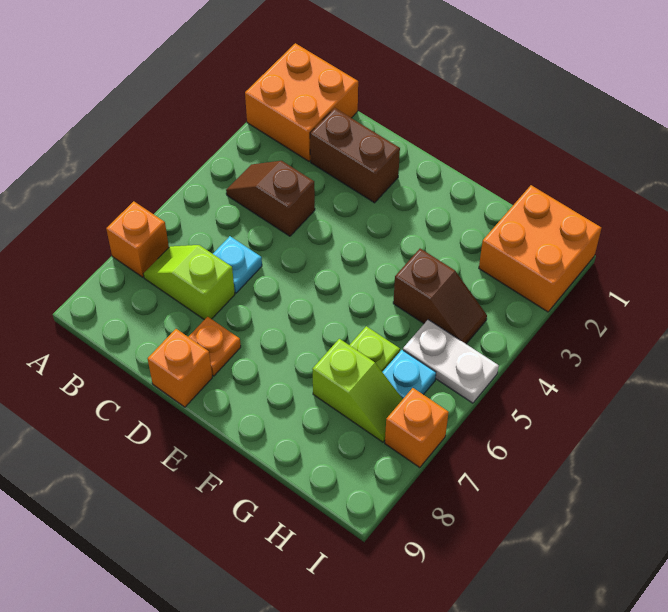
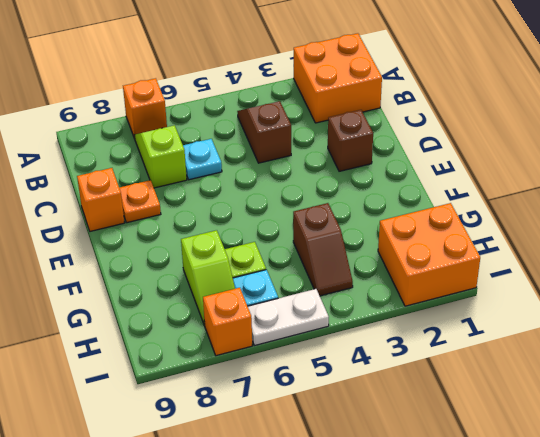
brown brick C2:D2 level 1 -> brown brick D2 level 1
white plate H5:I5 level 1 -> white plate I5:I6 level 1

